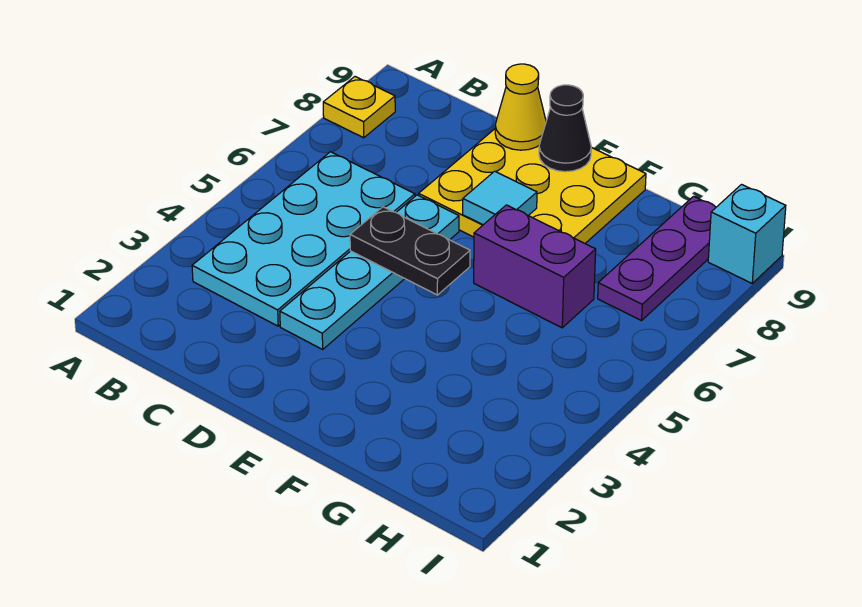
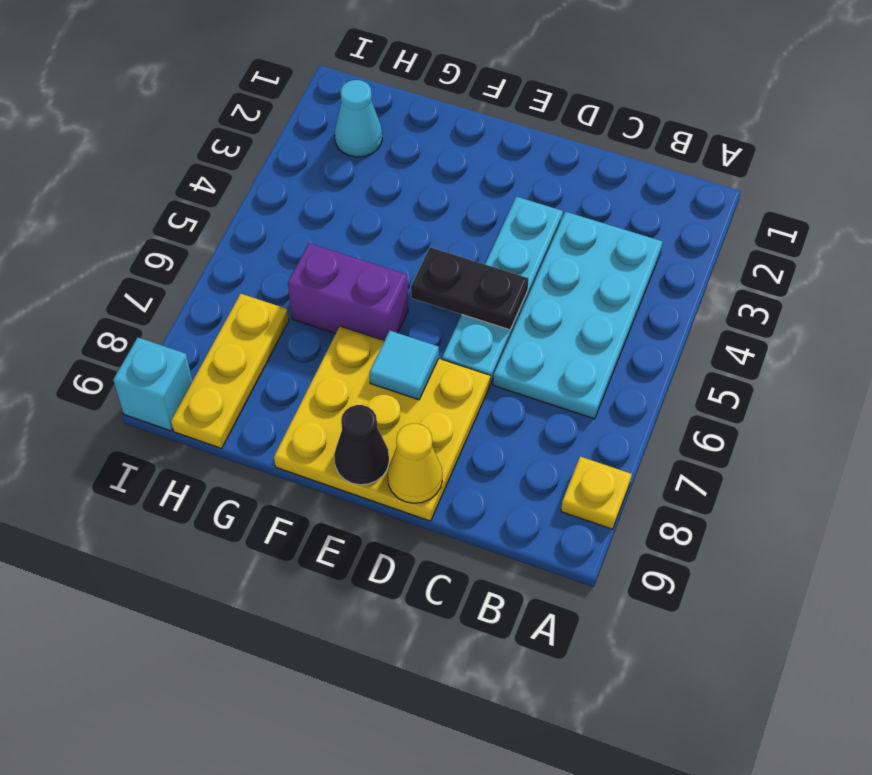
none -> cyan cone H2 level 1
purple plate H7:H9 level 1 -> yellow plate H7:H9 level 1

